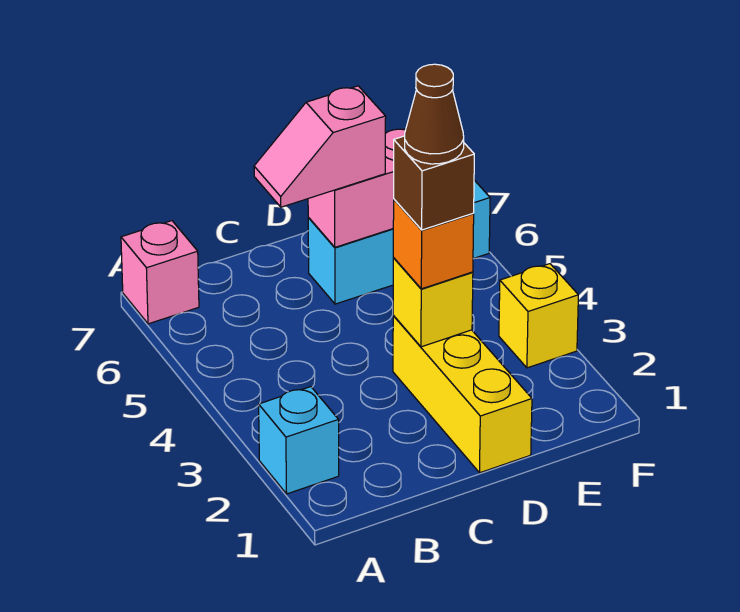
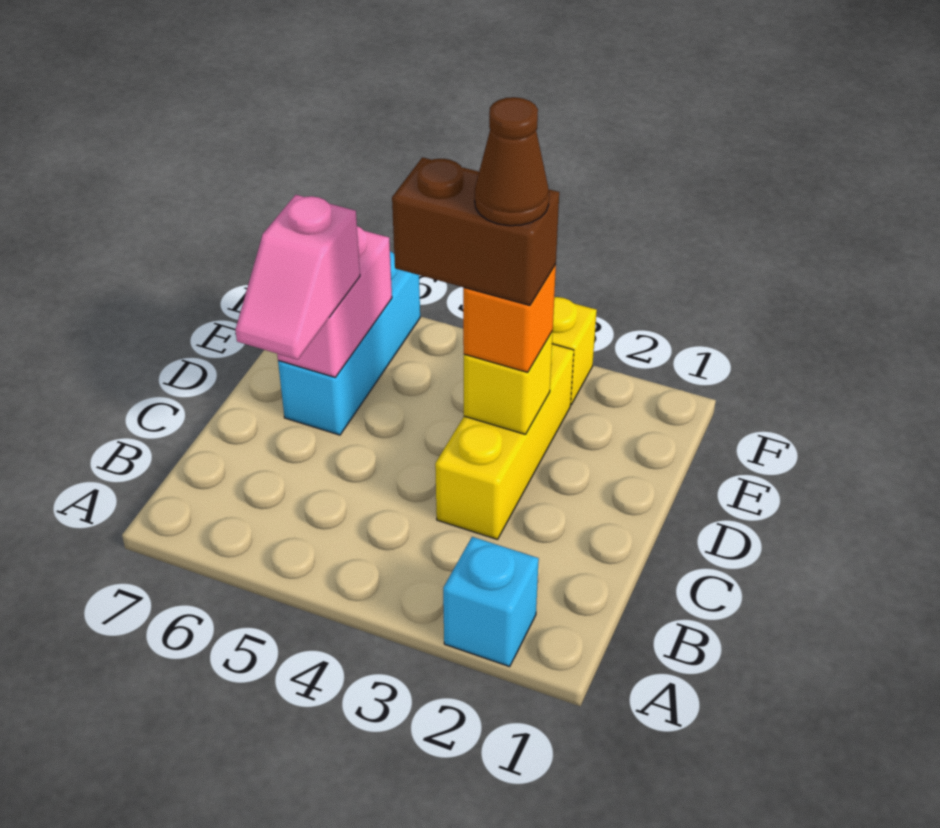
pink brick A7 level 1 -> none
yellow brick D1:D3 level 1 -> yellow brick C3:E3 level 1
brown brick D3 level 4 -> brown brick D3:D4 level 4

